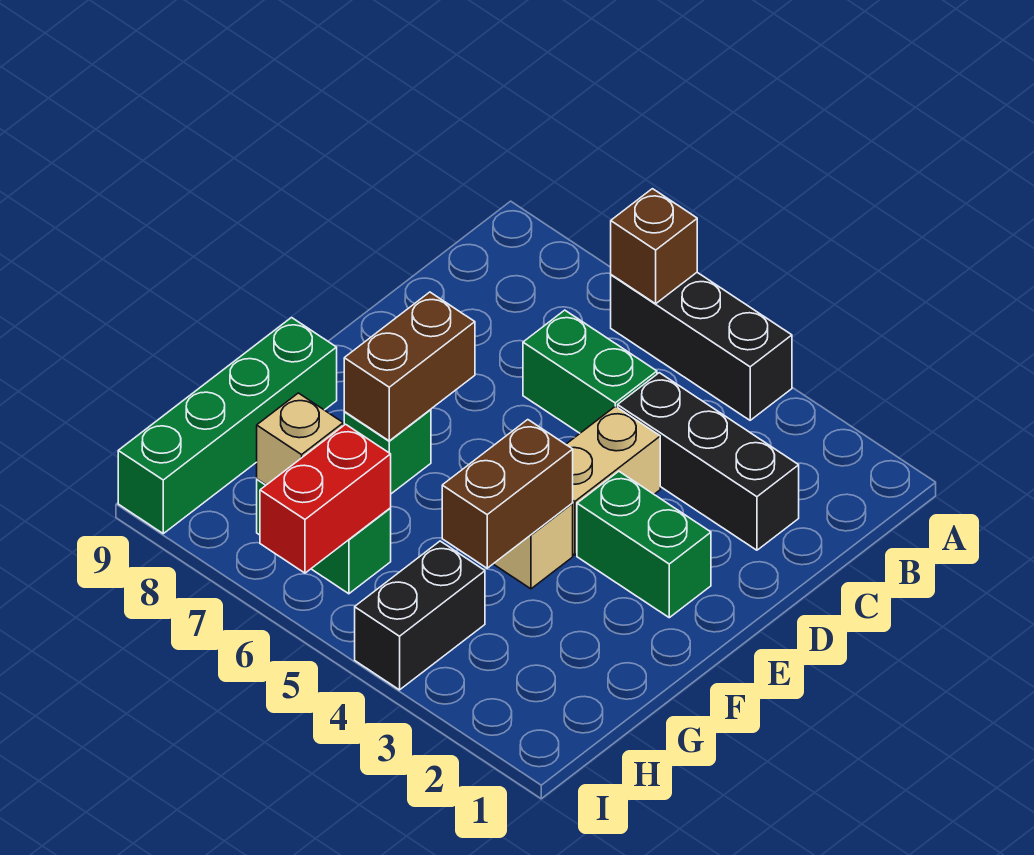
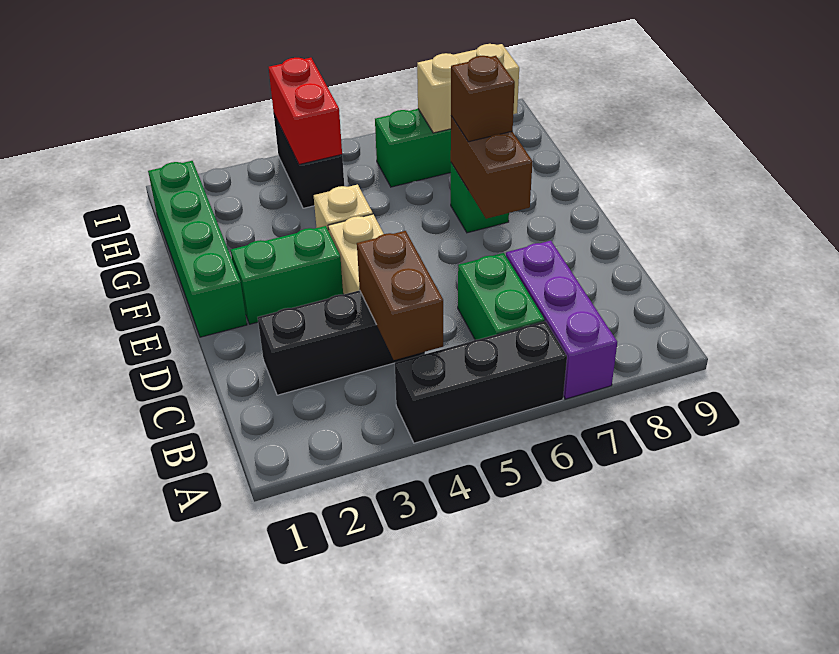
brown brick A6 level 2 -> brown brick F7 level 3
none -> purple brick A7:C7 level 1
green brick C5:C6 level 1 -> green brick B6:C6 level 1
brown brick F4:G4 level 2 -> brown brick B4:C4 level 2
green brick F9:I9 level 1 -> green brick E1:H1 level 1
red brick H6:I6 level 2 -> red brick H4:I4 level 2
tan brick H7 level 2 -> tan brick H7:H8 level 2

